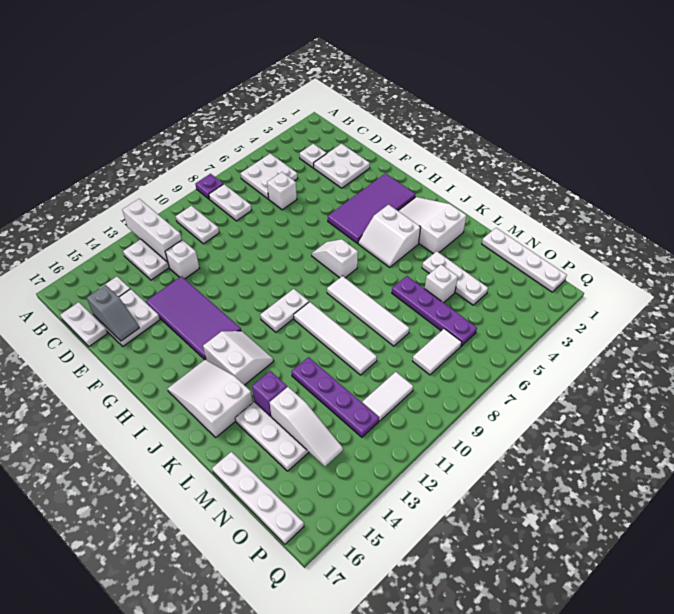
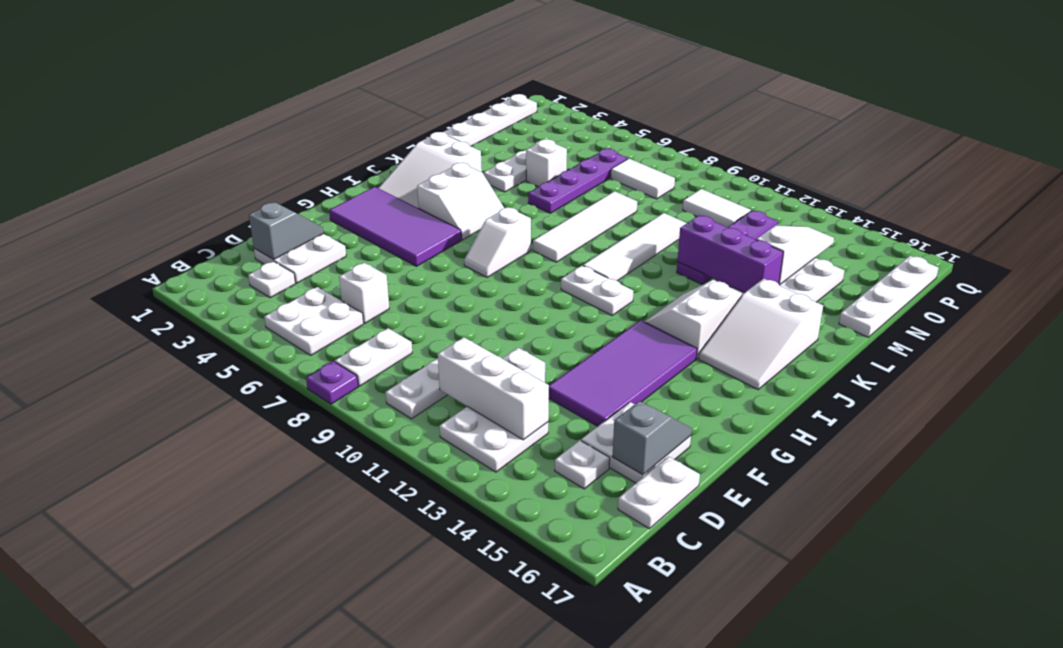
white brick A12:C12 level 2 -> white brick C11:C13 level 2
none -> grey slope D2:E2 level 2 top D
purple brick L14 level 2 -> purple brick L12:L14 level 2

